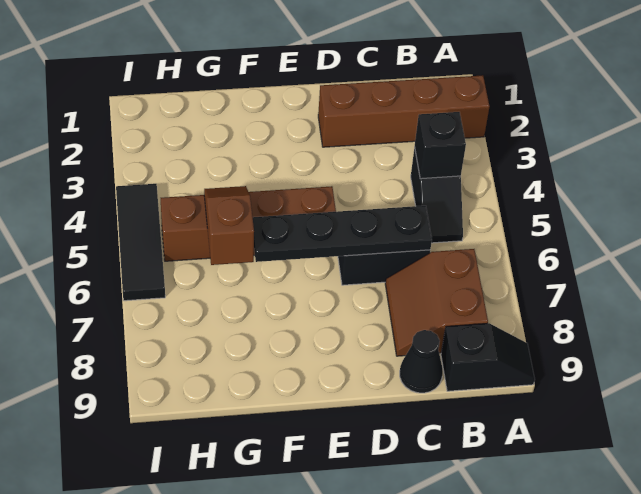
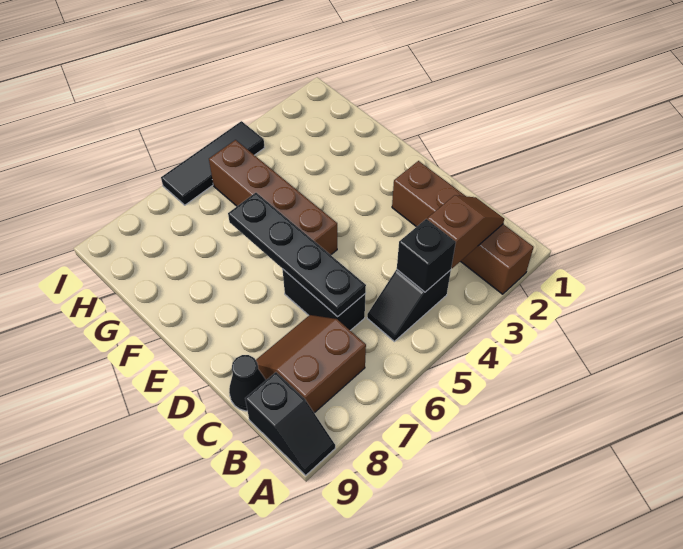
brown slope G5:G6 level 2 top 6 -> brown slope B2:B3 level 2 top 3

